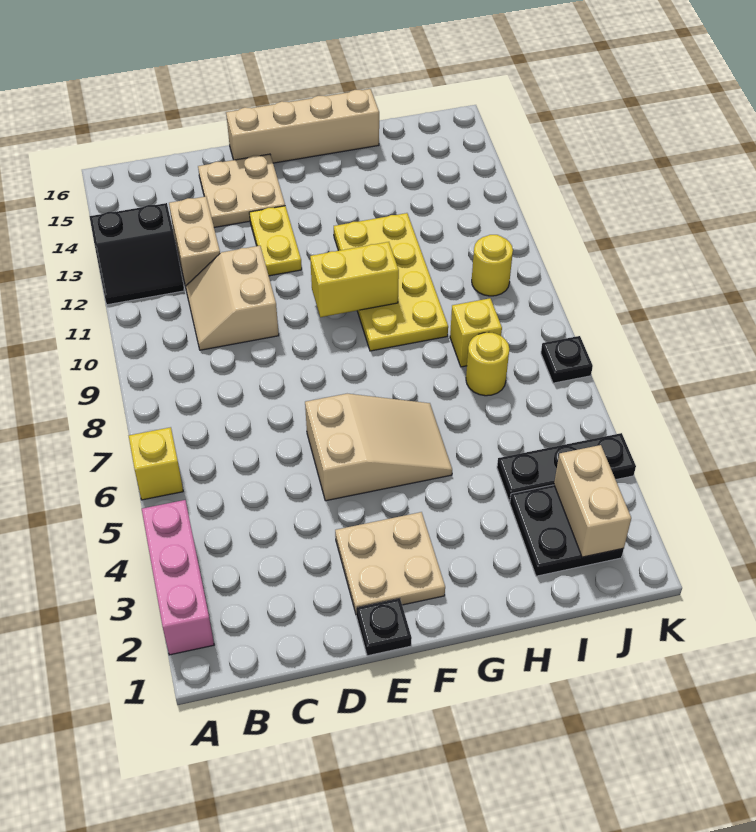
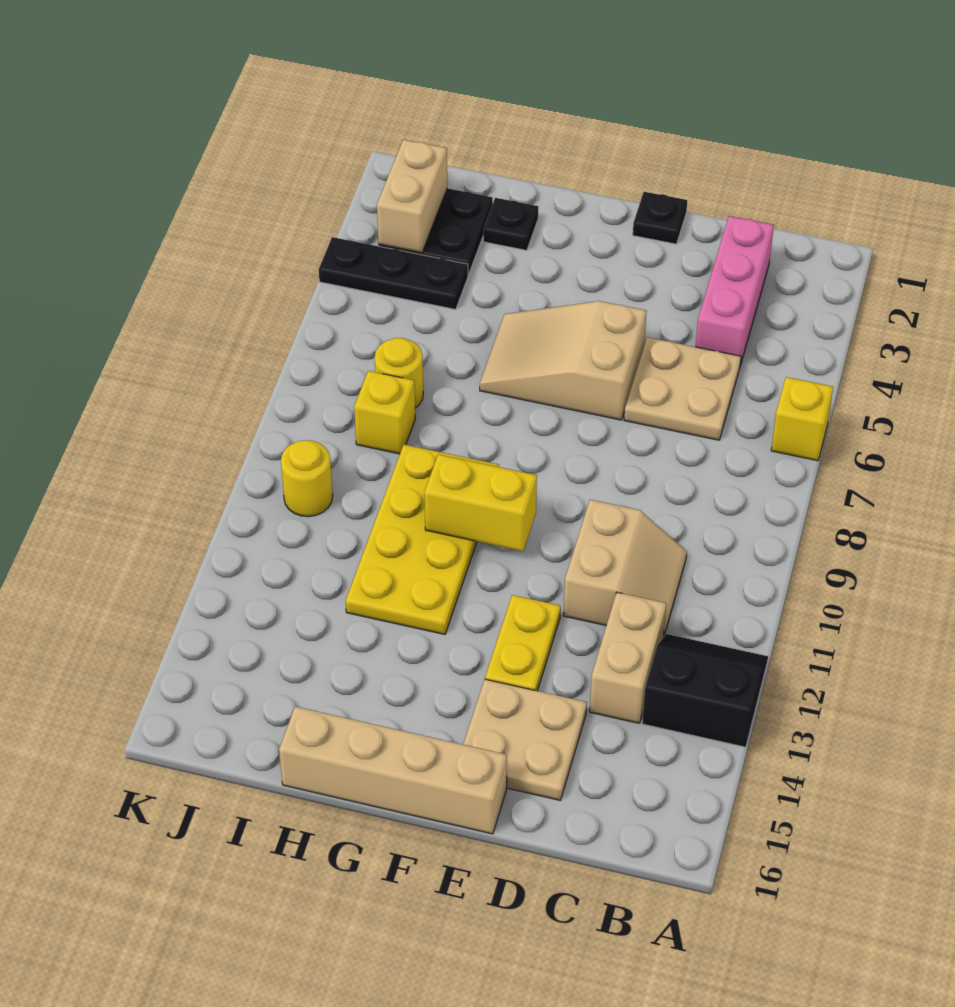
pink brick A2:A4 level 1 -> pink brick C2:C4 level 1
tan plate E2:F3 level 1 -> tan plate C5:D6 level 1
black plate K7 level 1 -> black plate H2 level 1

